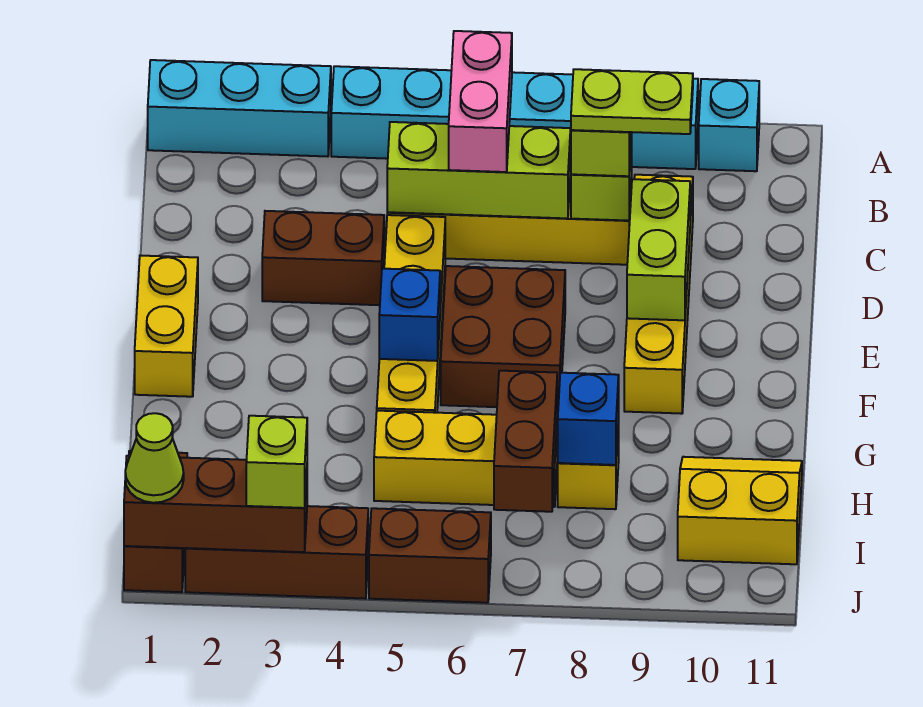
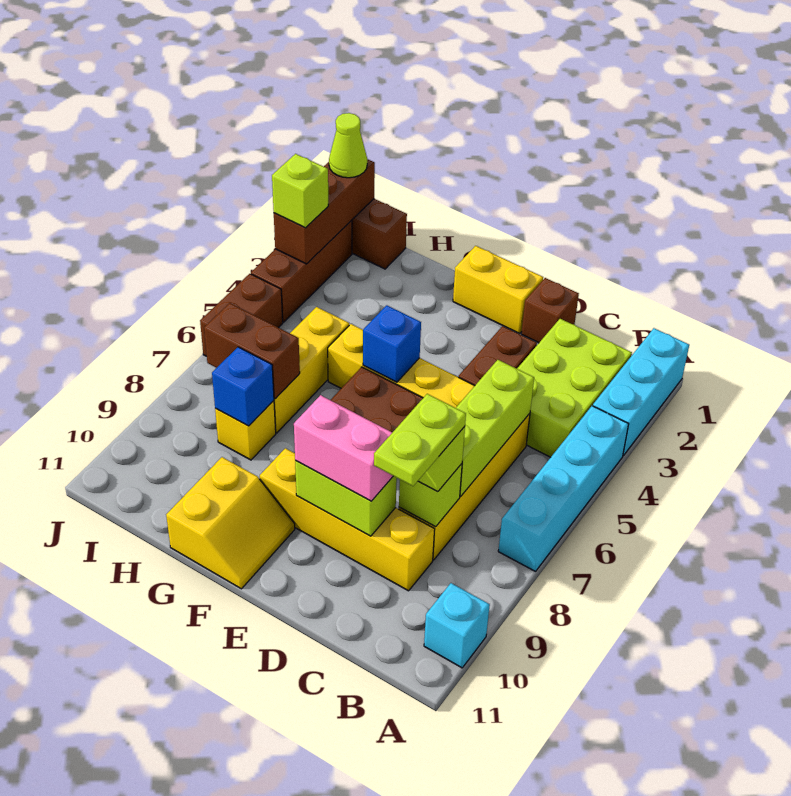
cyan brick A4:A9 level 1 -> cyan brick A4:A7 level 1
none -> lime brick B2:C4 level 1
pink brick B6:C6 level 3 -> pink brick D9:E9 level 3
none -> brown brick D1 level 1
yellow slope H10:I11 level 1 top I -> yellow slope F10:G11 level 1 top G

